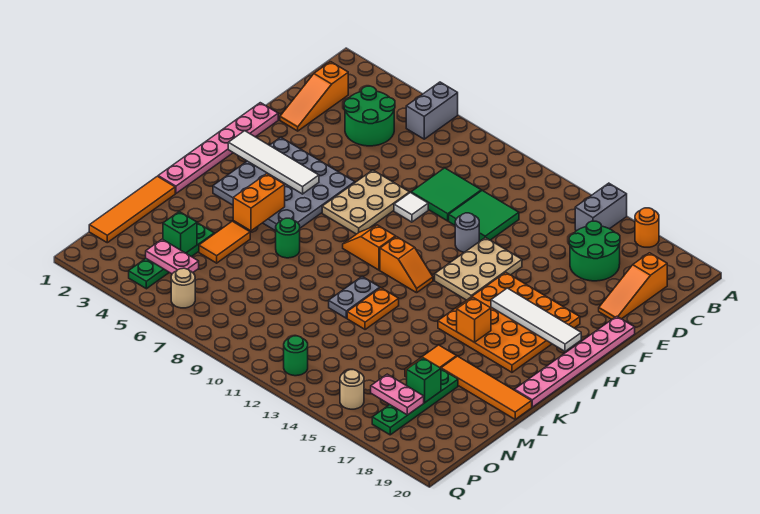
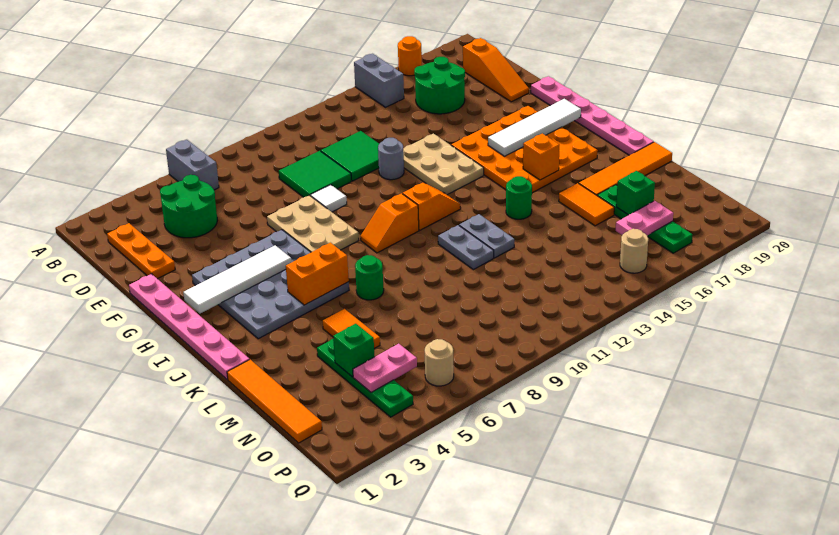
orange slope C2:E2 level 1 top C -> orange plate C2:E2 level 1
orange brick J5:K5 level 2 -> orange brick J5:J6 level 2
orange plate K12:L12 level 1 -> grey plate K12:L12 level 1
green round brick P12 level 1 -> green round brick K14 level 1

